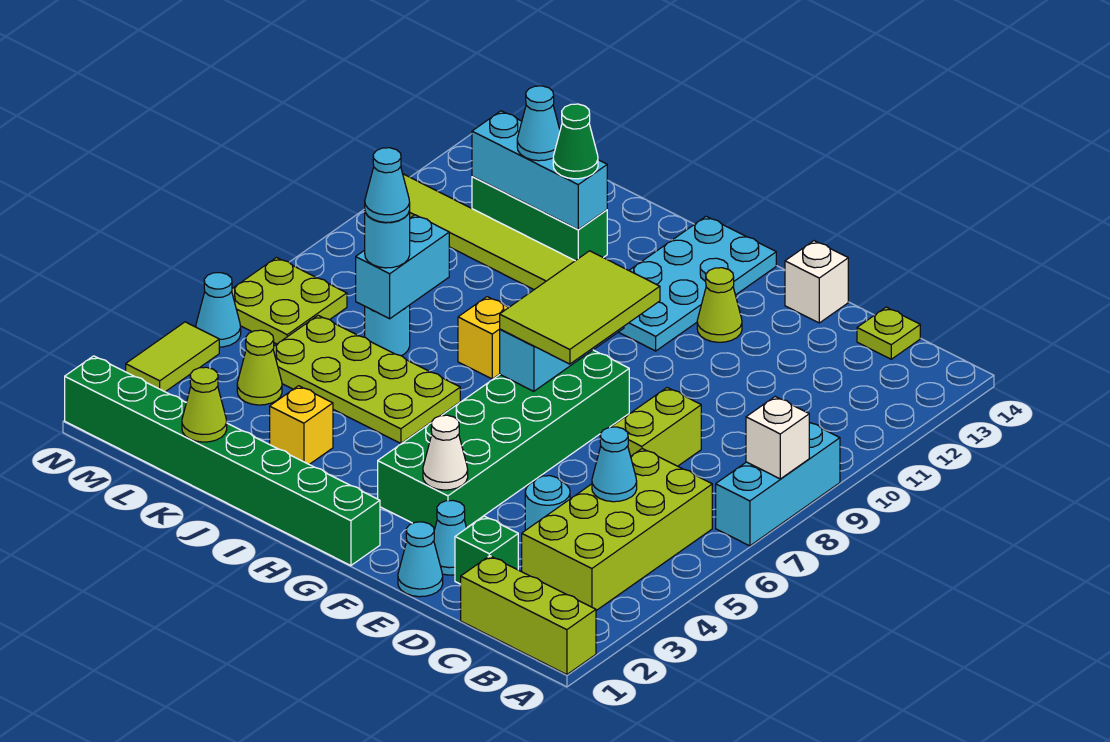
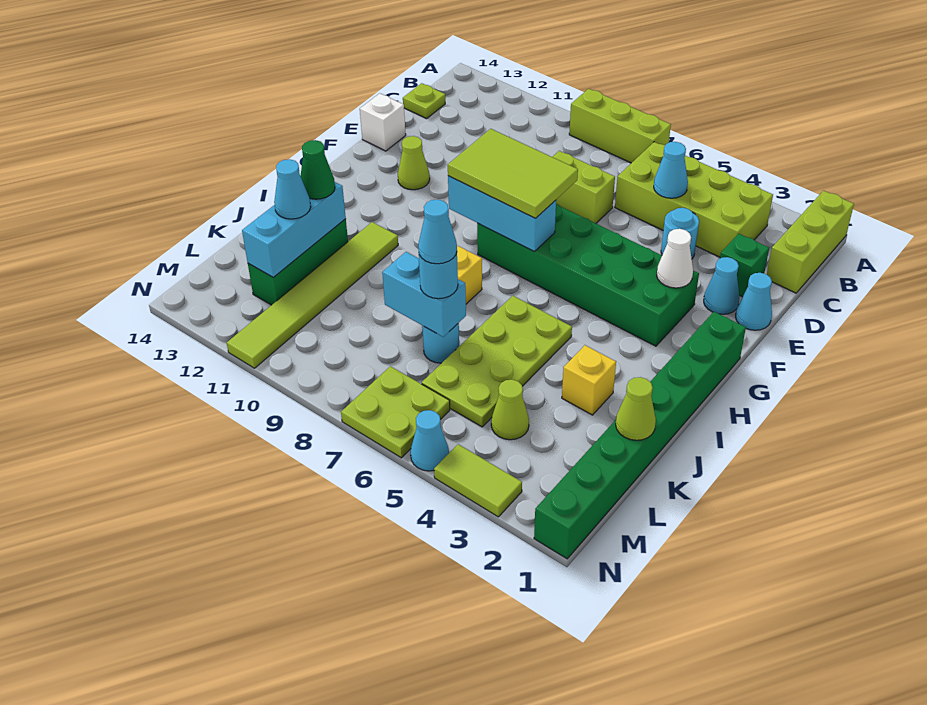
cyan brick A7:A9 level 1 -> lime brick A7:A9 level 1
white brick A8 level 2 -> none
cyan plate G11:H14 level 1 -> none

